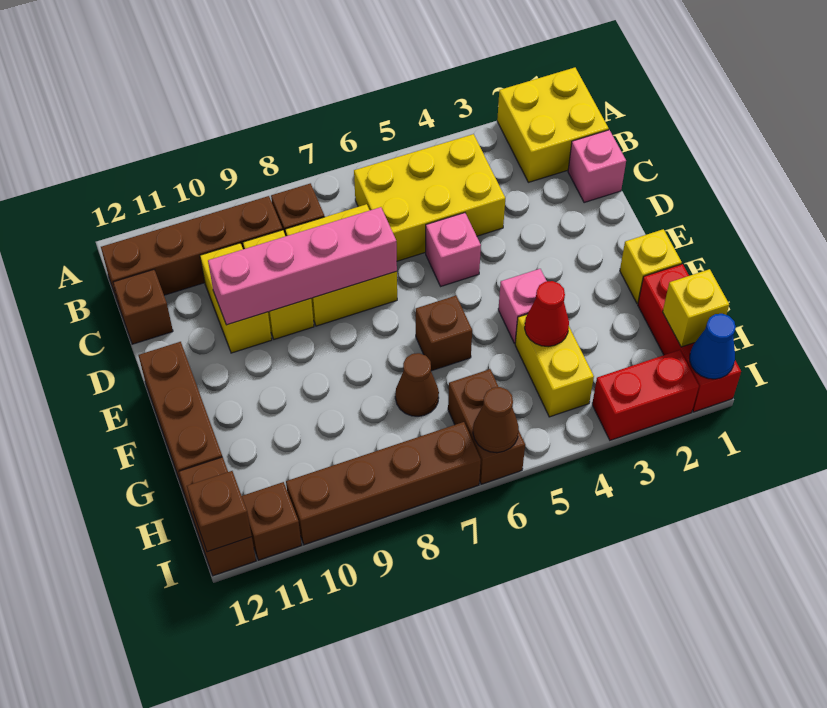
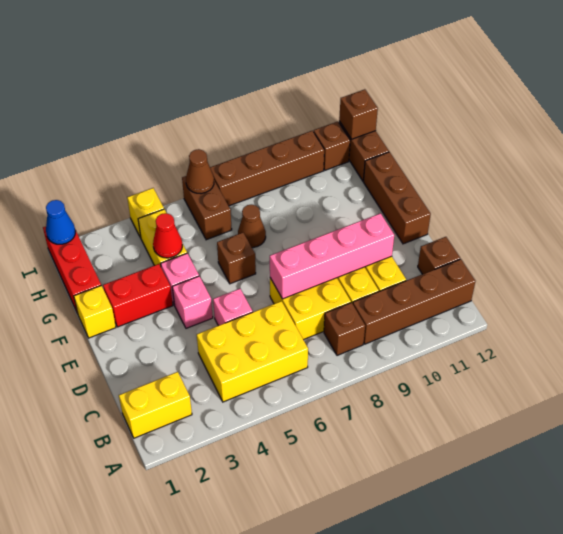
yellow brick A1:B2 level 1 -> yellow brick B1:B2 level 1
pink brick C1 level 1 -> pink brick E4 level 1
yellow brick H1 level 2 -> yellow brick I4 level 1
red brick I2:I3 level 1 -> red brick F2:F3 level 1

